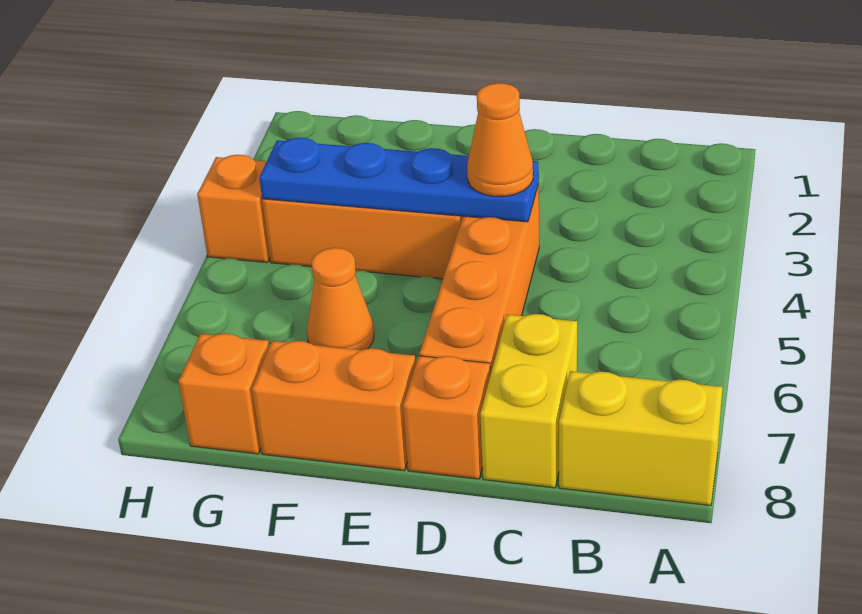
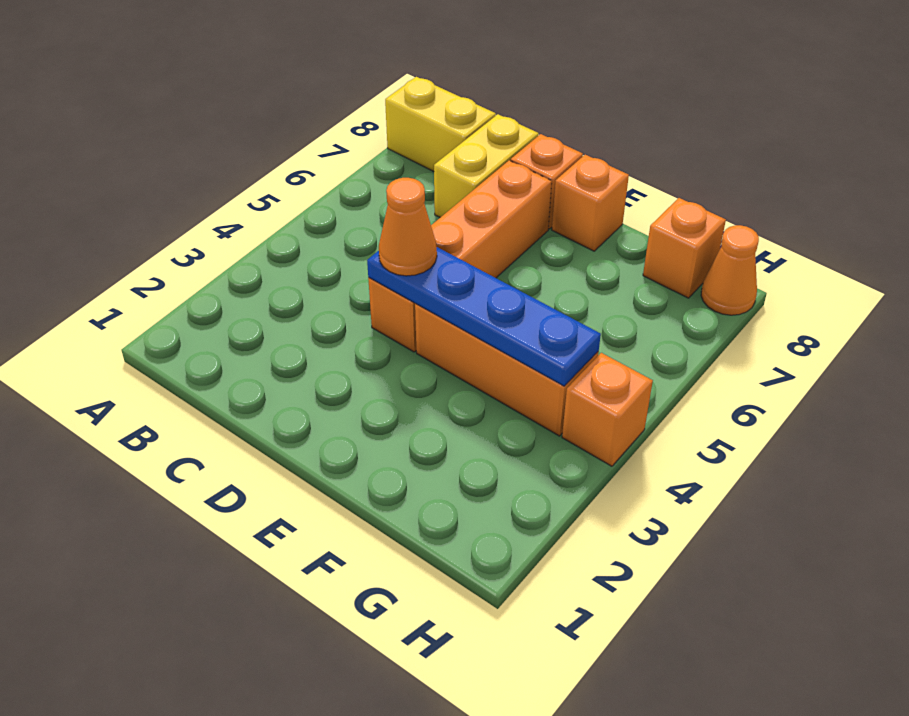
orange brick E8:F8 level 1 -> orange brick E8 level 1
orange cone F6 level 1 -> orange cone H8 level 1

